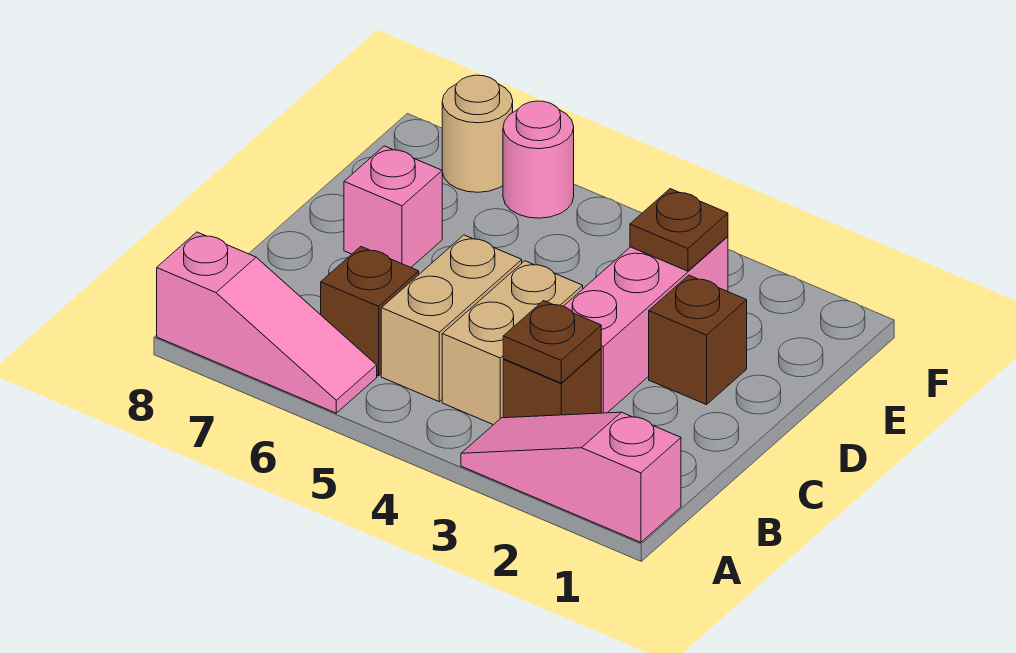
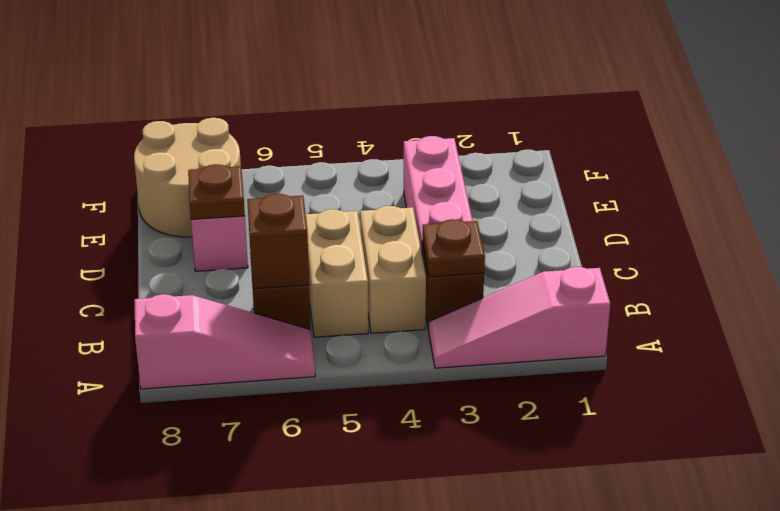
brown brick D2 level 1 -> brown brick B6 level 2
brown plate E3 level 2 -> brown plate D7 level 2
pink round brick F6 level 1 -> none
tan round brick F7 level 1 -> tan round brick E7:F8 level 1

